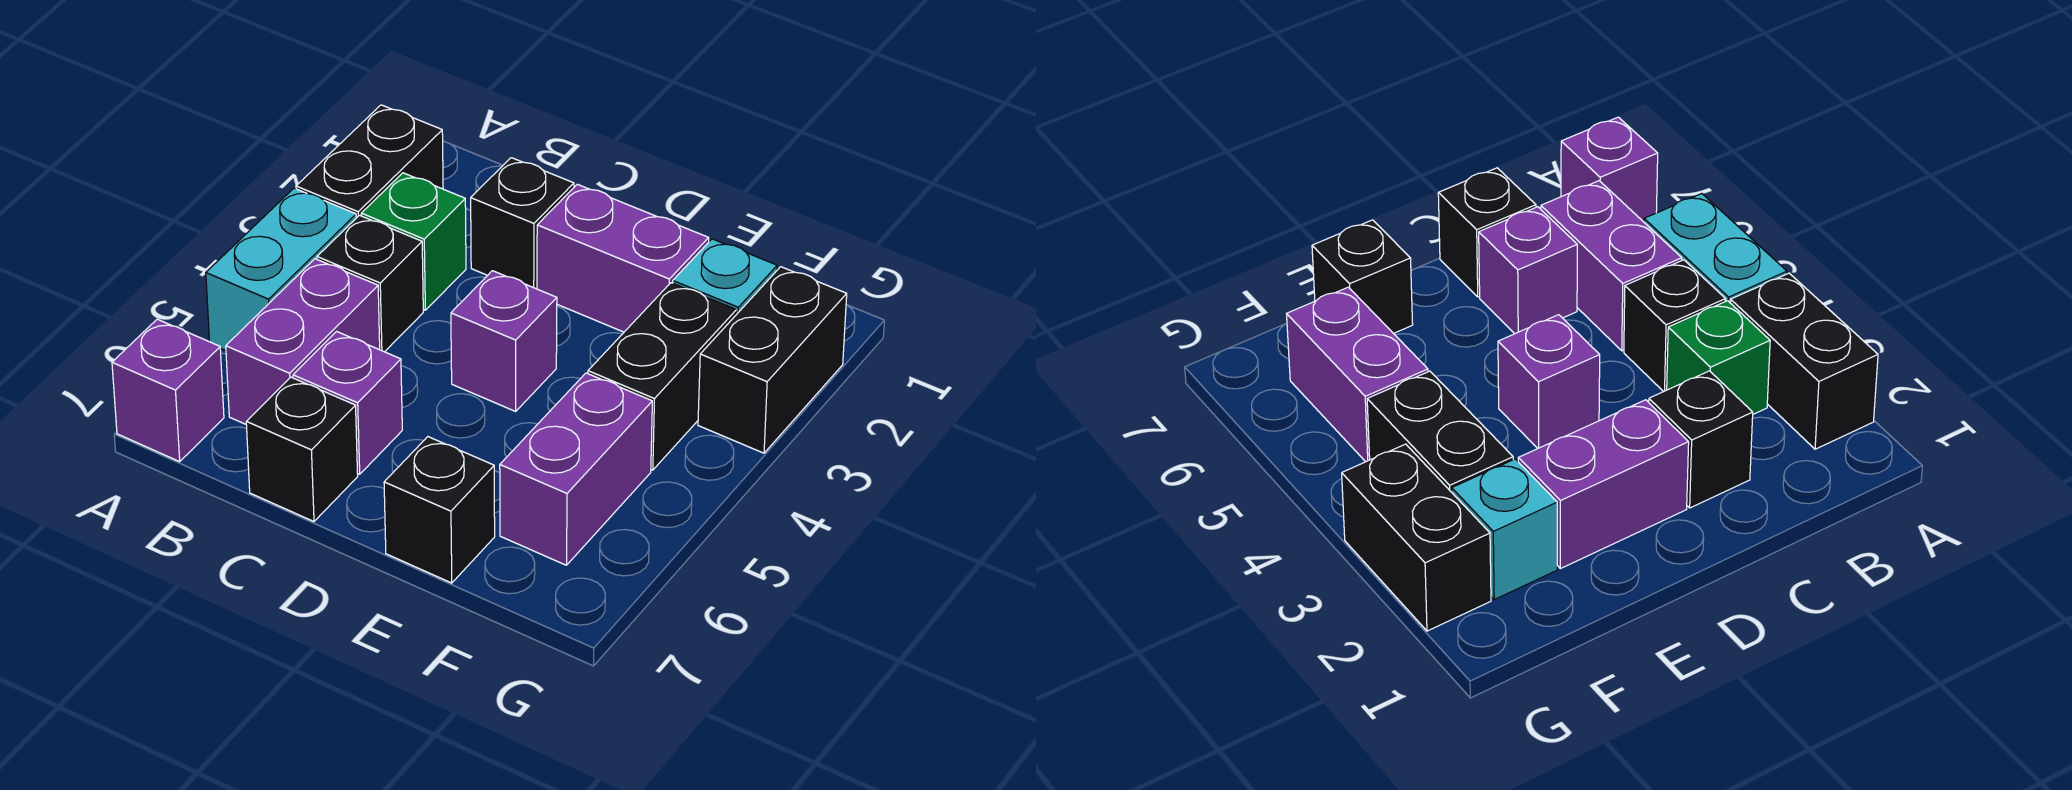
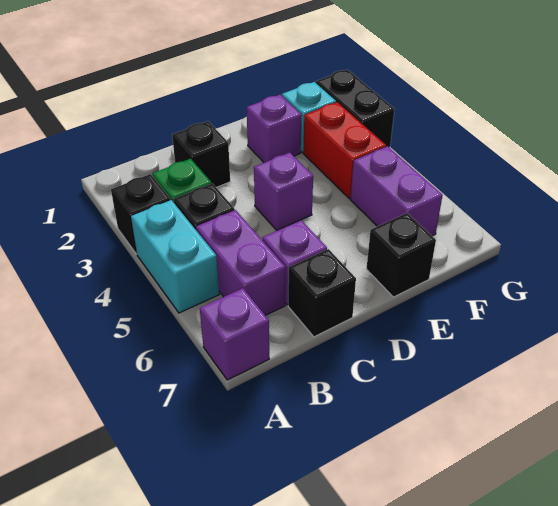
black brick A2:A3 level 1 -> black brick A3 level 1
purple brick D2:E2 level 1 -> purple brick E2 level 1
black brick F3:F4 level 1 -> red brick F3:F4 level 1

